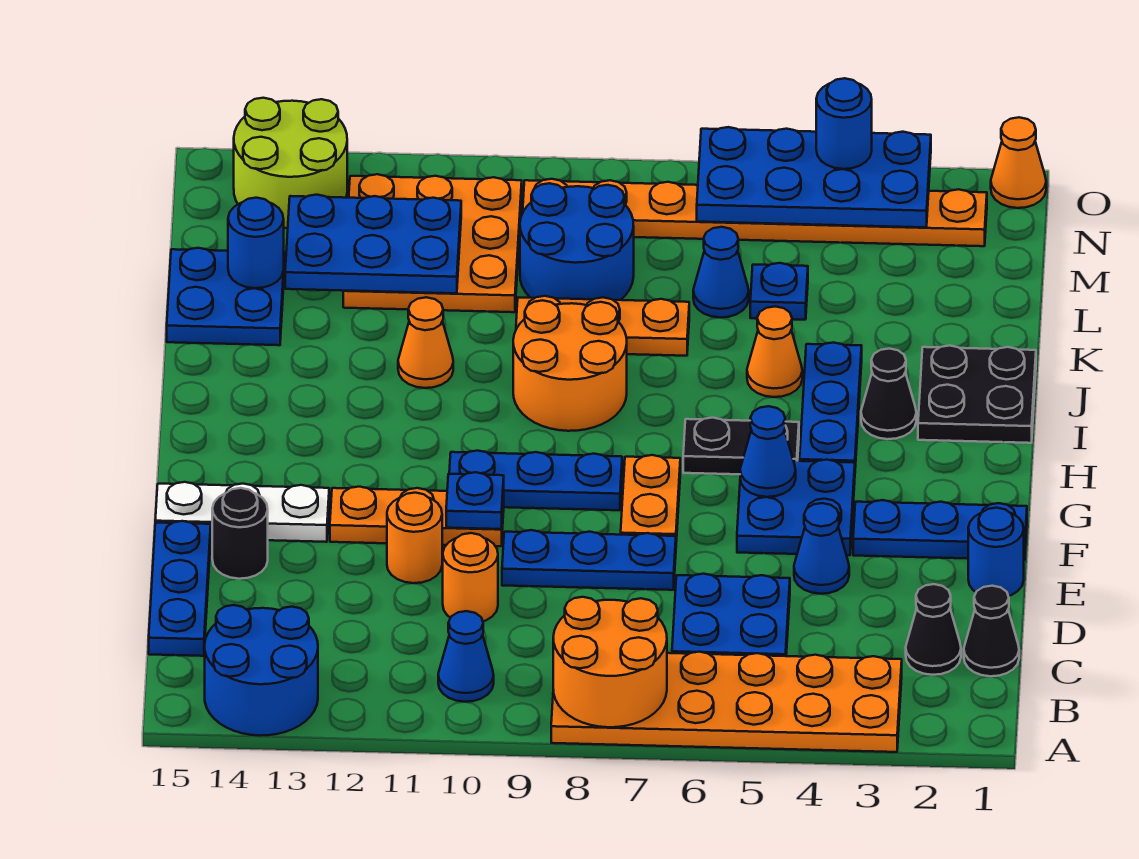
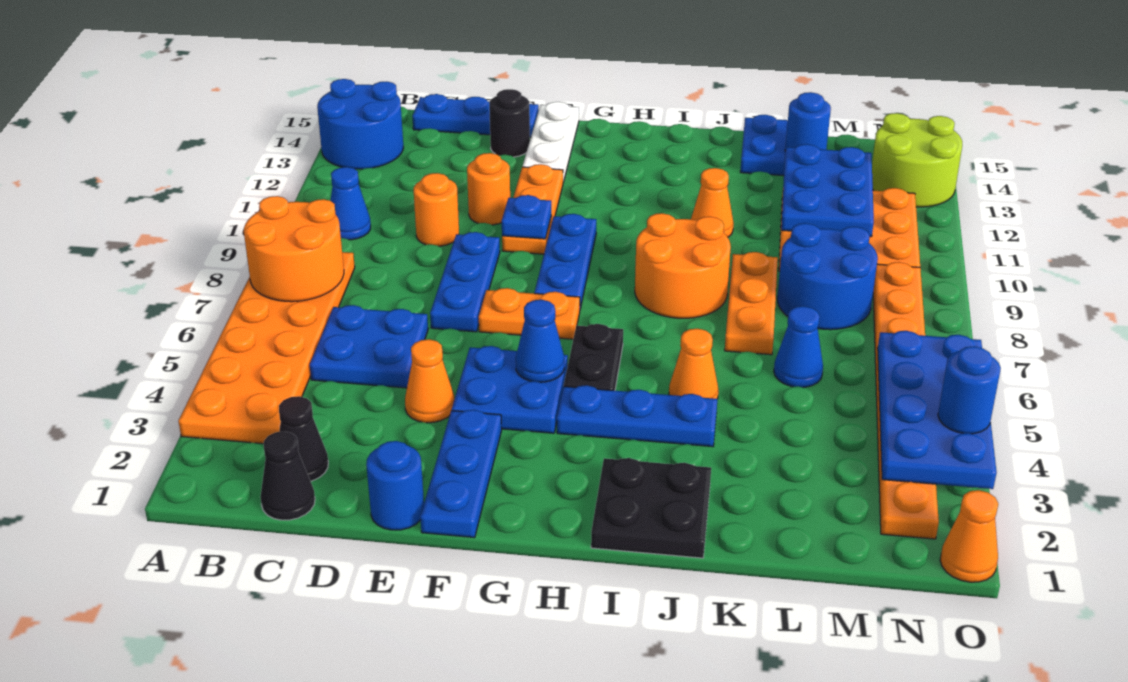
blue cone E4 level 1 -> orange cone E4 level 1
black cone I3 level 1 -> none
blue plate L5 level 1 -> none

